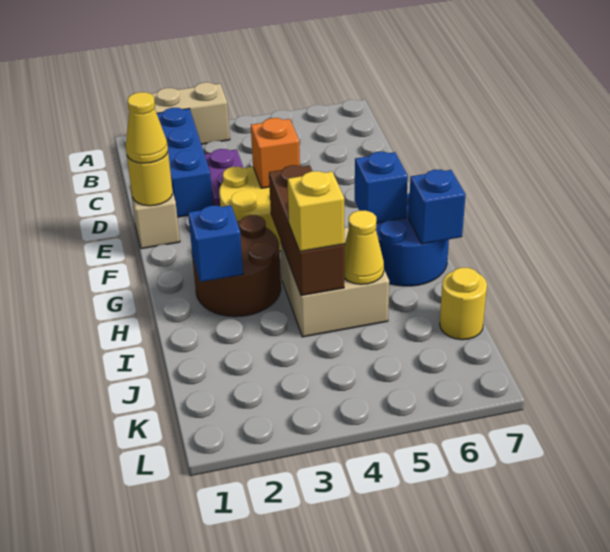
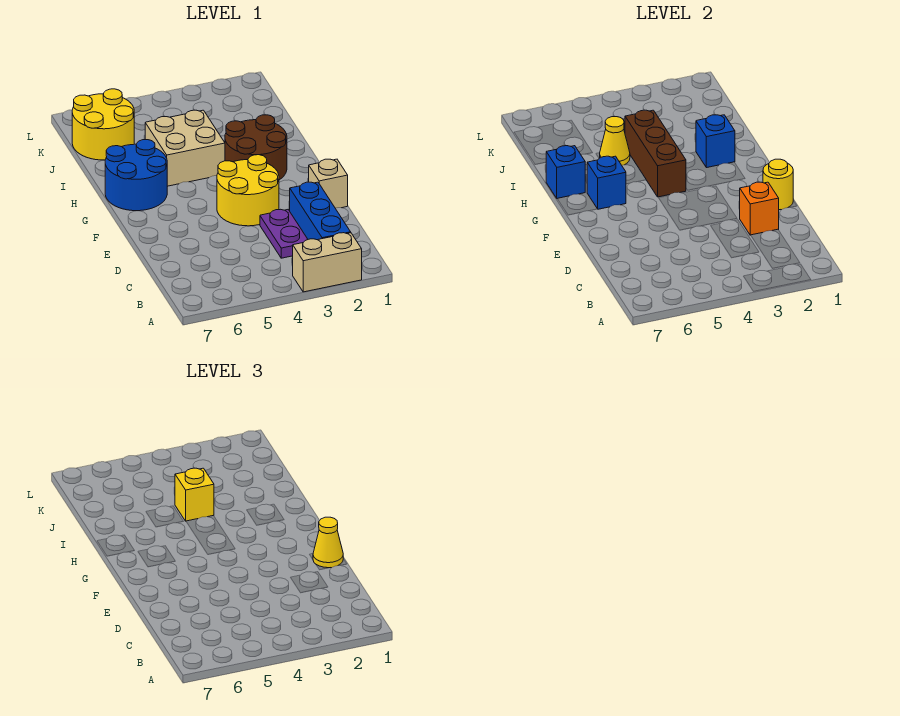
orange brick E4 level 2 -> orange brick D2 level 2
yellow round brick J7 level 1 -> yellow round brick J6:K7 level 1

